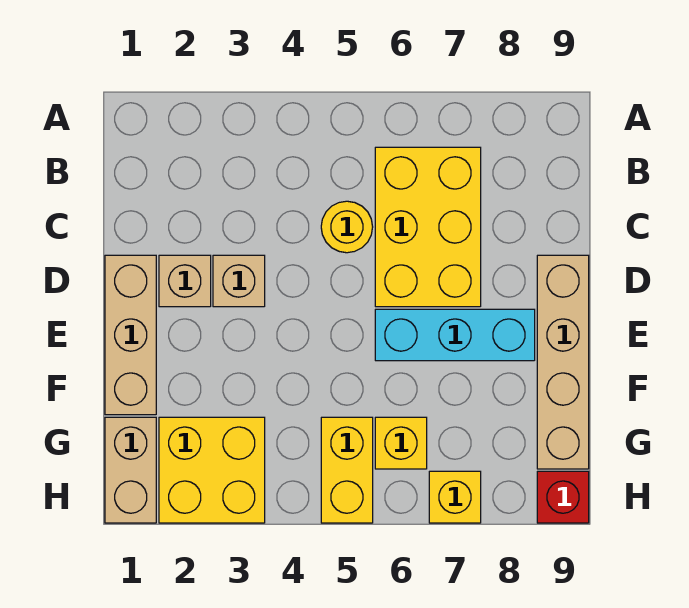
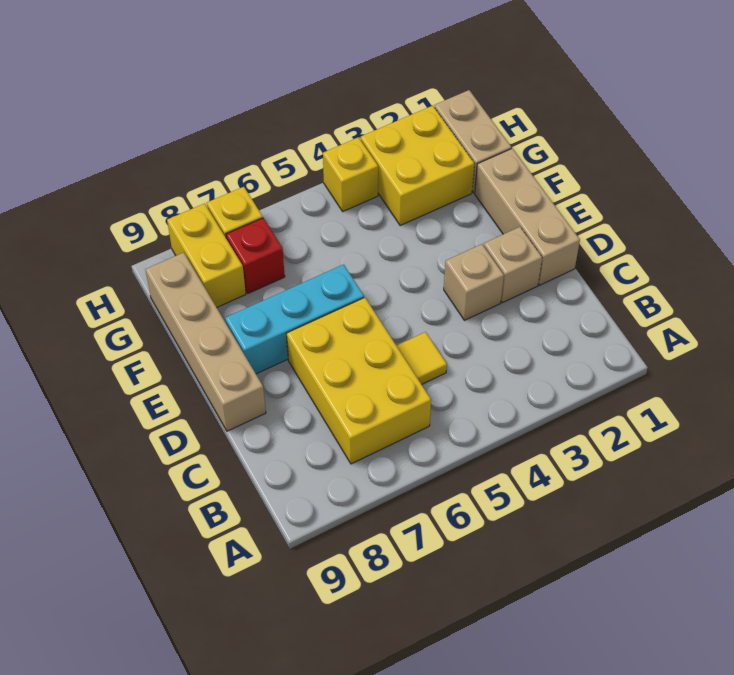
yellow round brick C5 level 1 -> yellow tile C5 level 1
yellow brick G5:H5 level 1 -> yellow brick G8:H8 level 1
yellow brick G6 level 1 -> yellow brick H4 level 1
red brick H9 level 1 -> red brick G7 level 1

